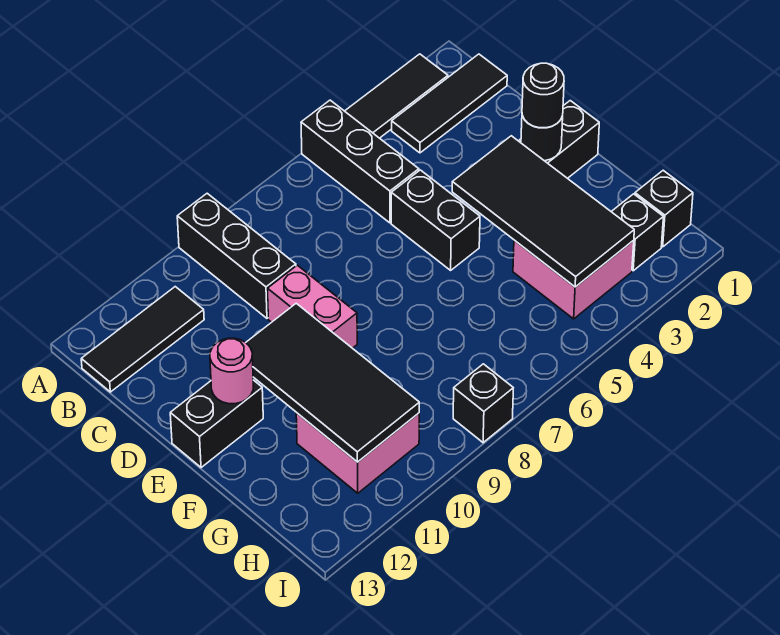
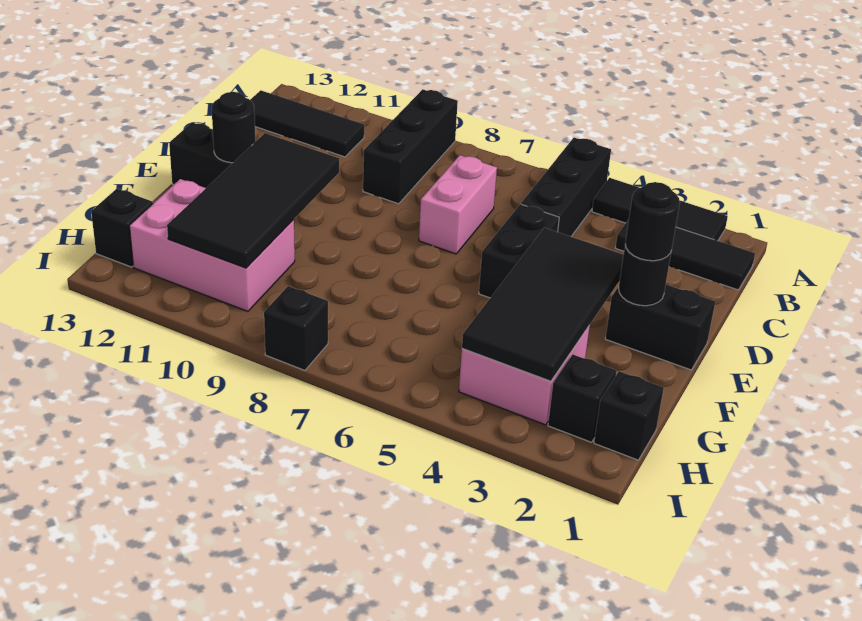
pink brick D9:E9 level 1 -> pink brick C7:D7 level 1
pink round brick E12 level 2 -> black round brick E12 level 2
pink brick G10:H11 level 1 -> pink brick G10:H12 level 1
none -> black brick H13 level 1

